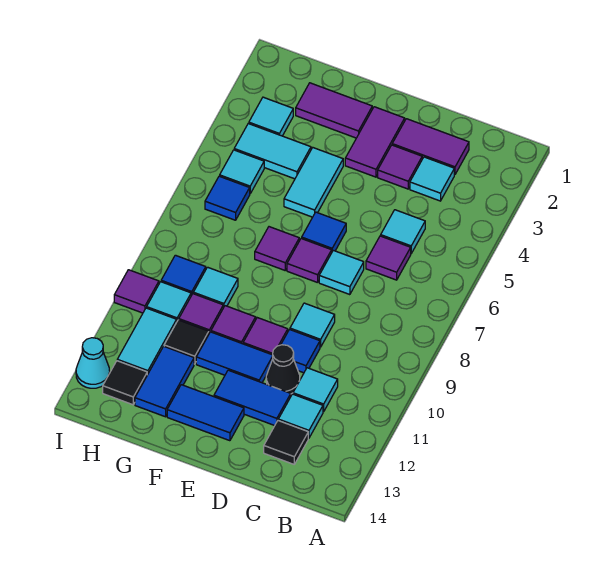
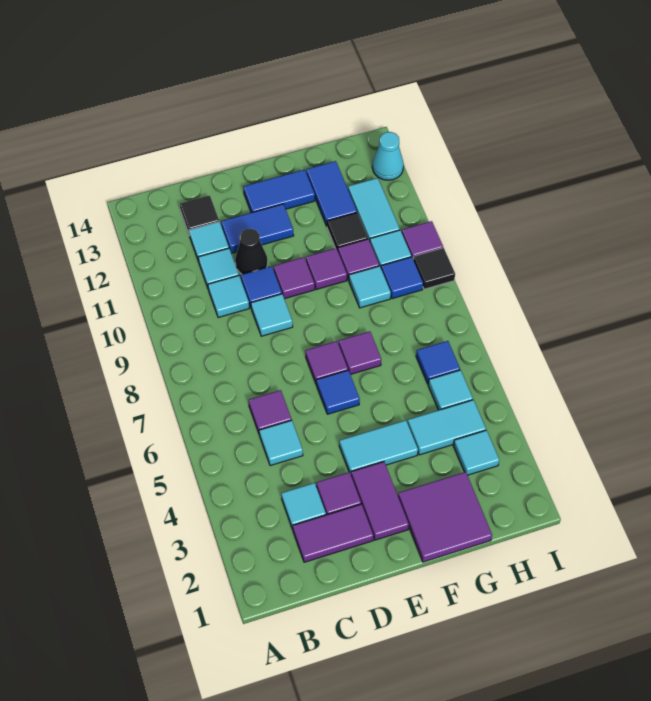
cyan tile D7 level 1 -> cyan tile C10 level 1
blue tile E11:F11 level 1 -> none
purple tile F2:G2 level 1 -> purple tile F1:G2 level 1
cyan tile F4:F5 level 1 -> cyan tile E4:F4 level 1
black tile H13 level 1 -> black tile I9 level 1

